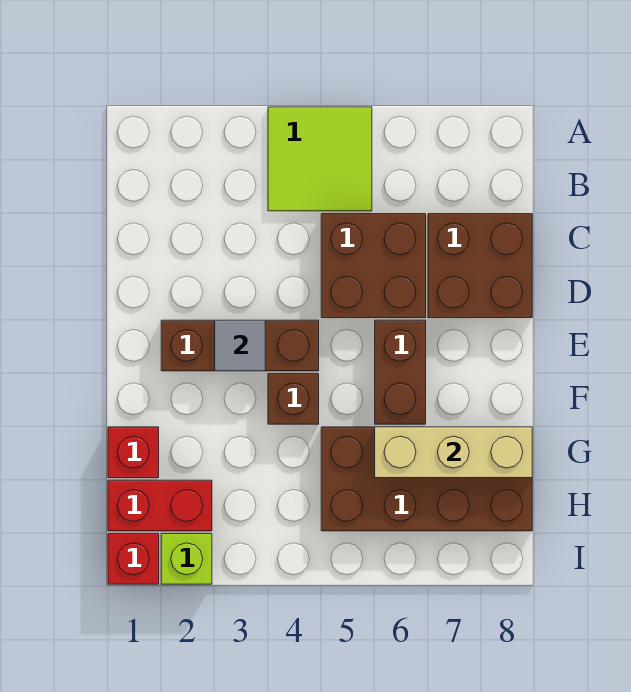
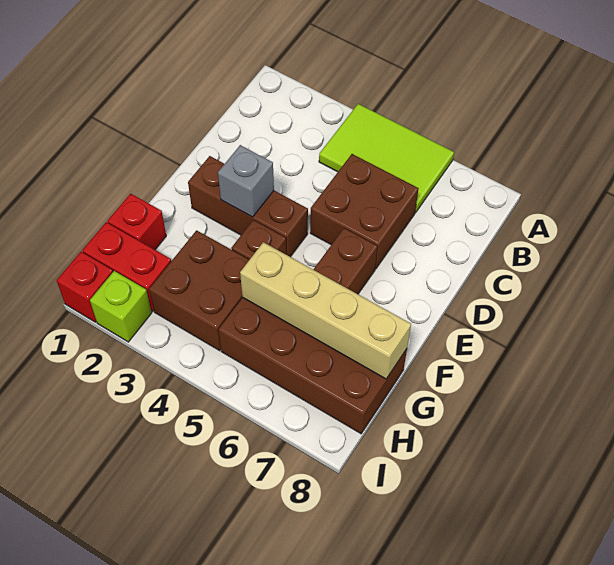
lime tile A4:B5 level 1 -> lime tile A4:B6 level 1
brown brick C7:D8 level 1 -> brown brick G3:H4 level 1
grey tile E3 level 2 -> grey brick E3 level 2
tan brick G6:G8 level 2 -> tan brick G5:G8 level 2

